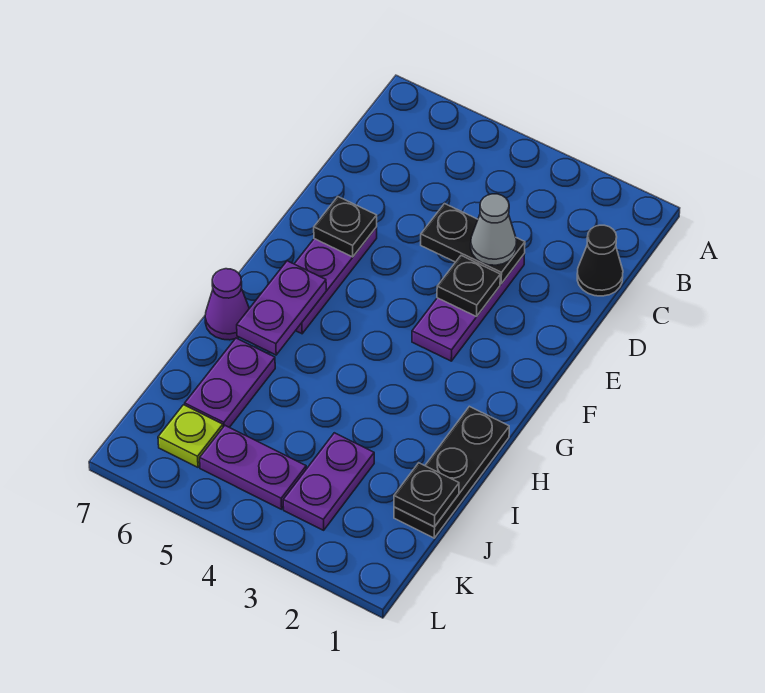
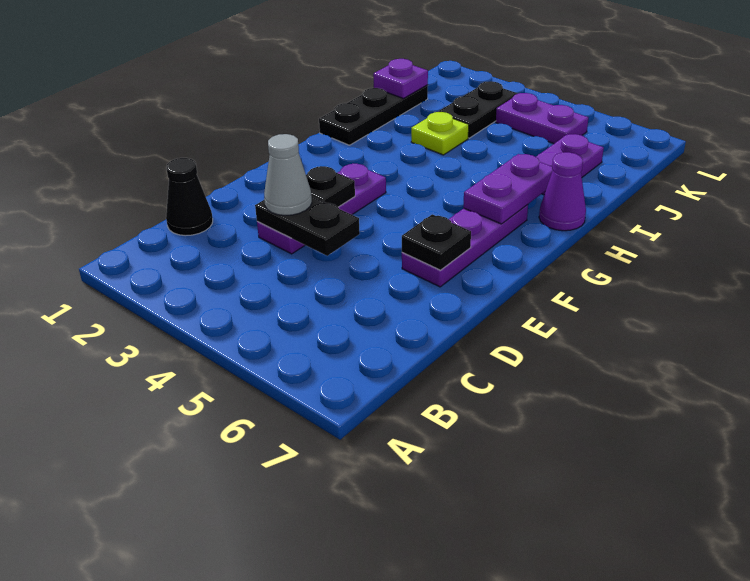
black plate J1 level 2 -> purple plate J1 level 2
purple plate J3:K3 level 1 -> black plate J3:K3 level 1
lime plate K6 level 1 -> lime plate I3 level 1

